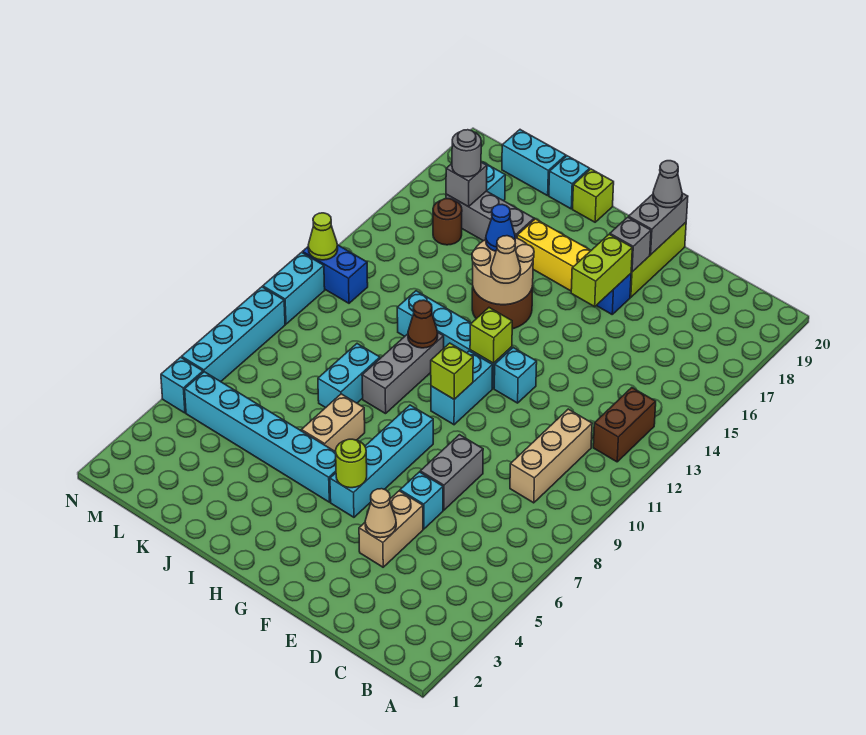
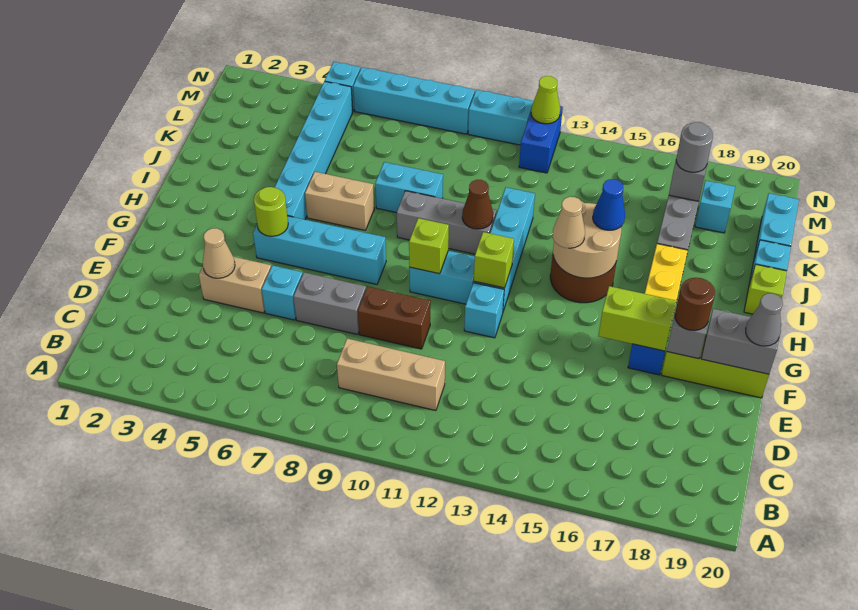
brown brick B12:B13 level 1 -> brown brick E9:E10 level 1
brown round brick L16 level 1 -> brown round brick F18 level 3

